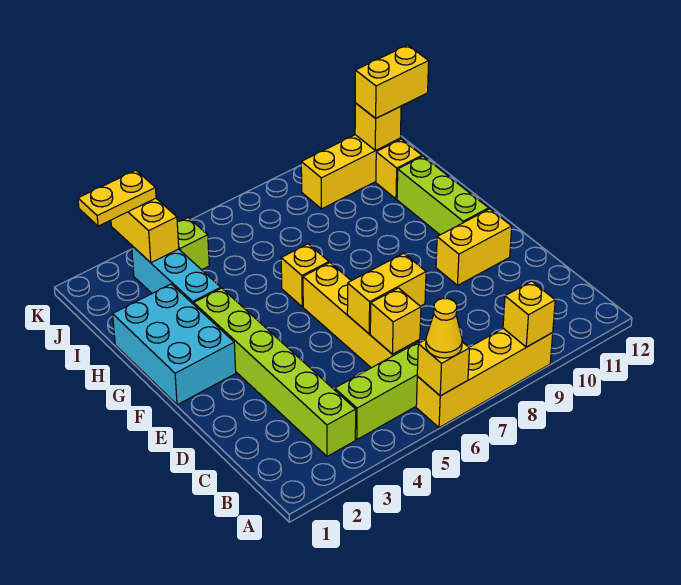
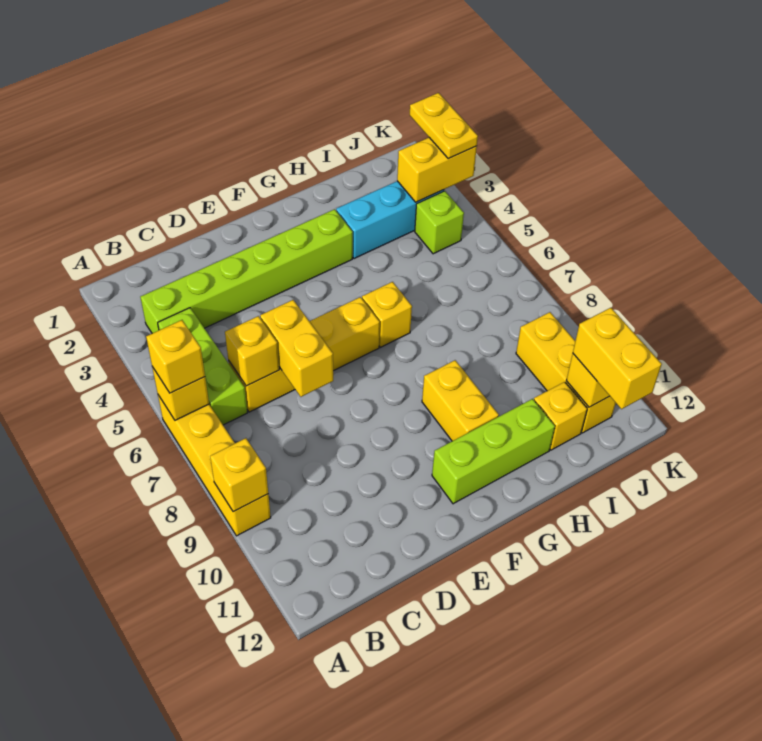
yellow cone A6 level 3 -> yellow brick A6 level 3
yellow brick E10:E11 level 1 -> yellow brick G9:G10 level 1
cyan brick F1:H2 level 1 -> none

